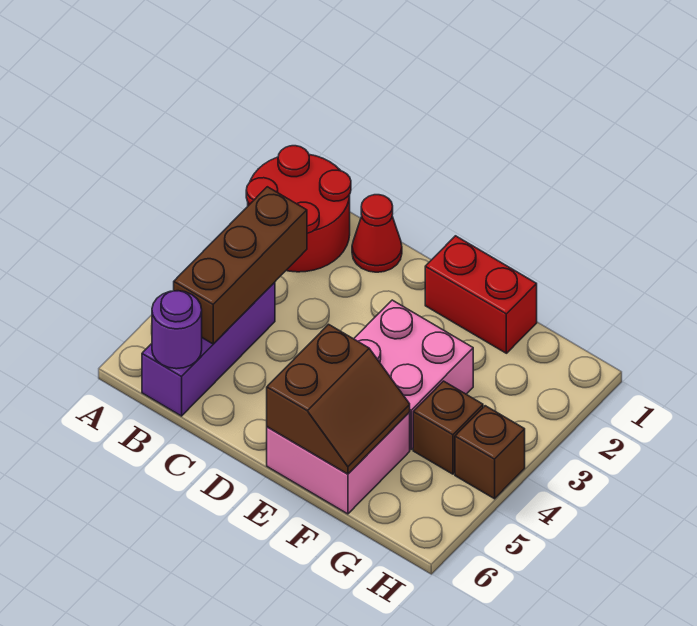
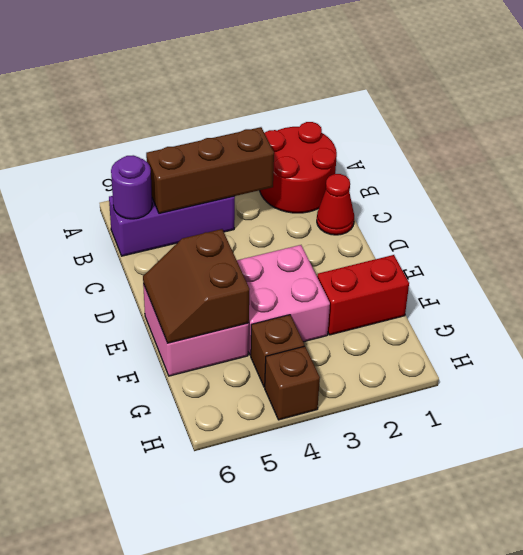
red brick E1:F1 level 1 -> red brick F1:F2 level 1
brown slope E5:F6 level 2 top E -> brown slope E5:F6 level 2 top 5

